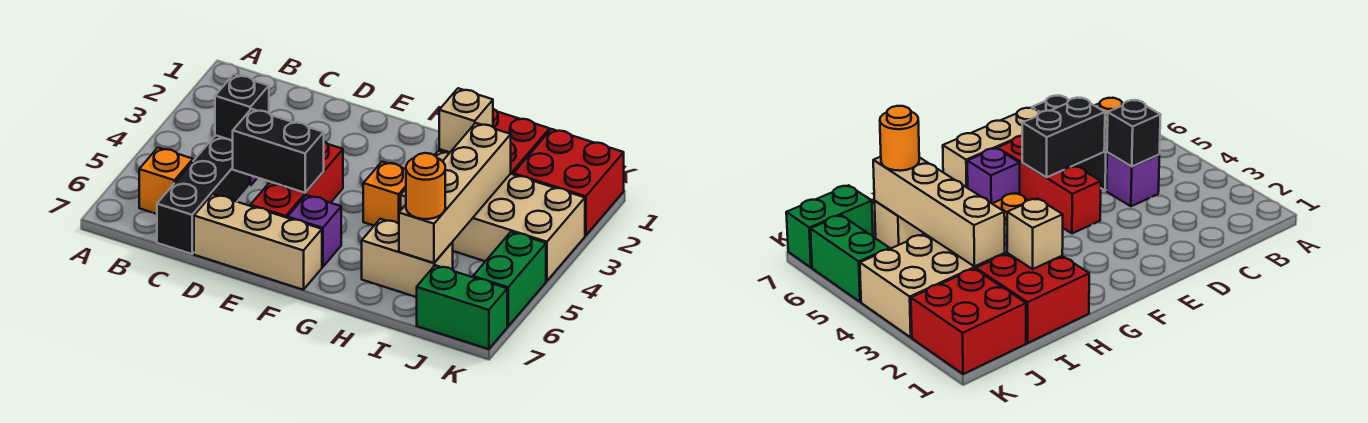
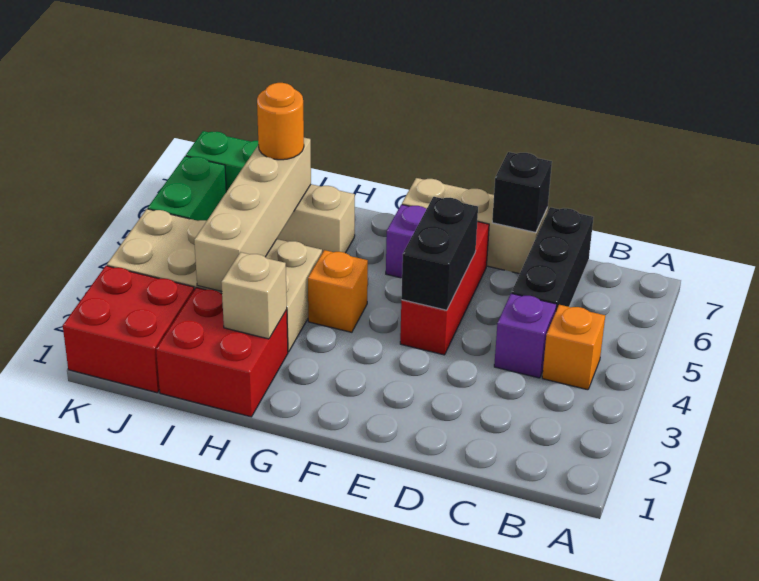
orange brick B6 level 1 -> orange brick B4 level 1
black brick C4 level 2 -> black brick D7 level 2
black brick D5:E5 level 2 -> black brick E4:E5 level 2

